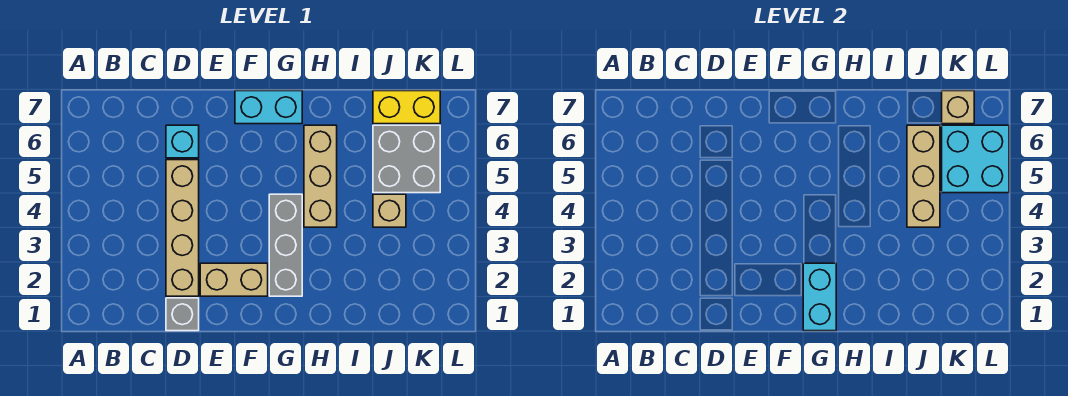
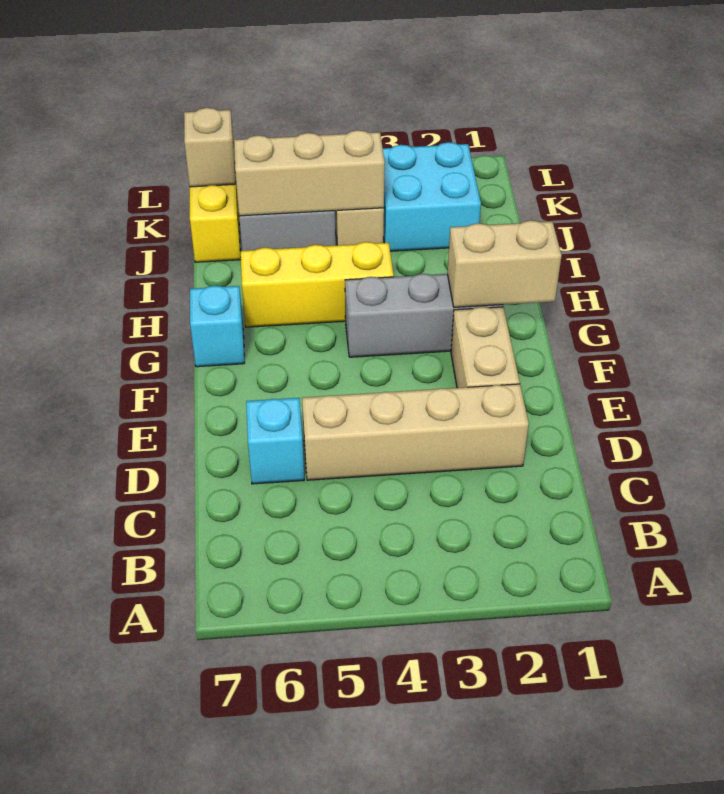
grey brick D1 level 1 -> none
cyan brick F7:G7 level 1 -> cyan brick G7 level 1
cyan brick G1:G2 level 2 -> tan brick G1:G2 level 2
tan brick H4:H6 level 1 -> yellow brick H4:H6 level 1
cyan brick K5:L6 level 2 -> cyan brick J2:K3 level 1

